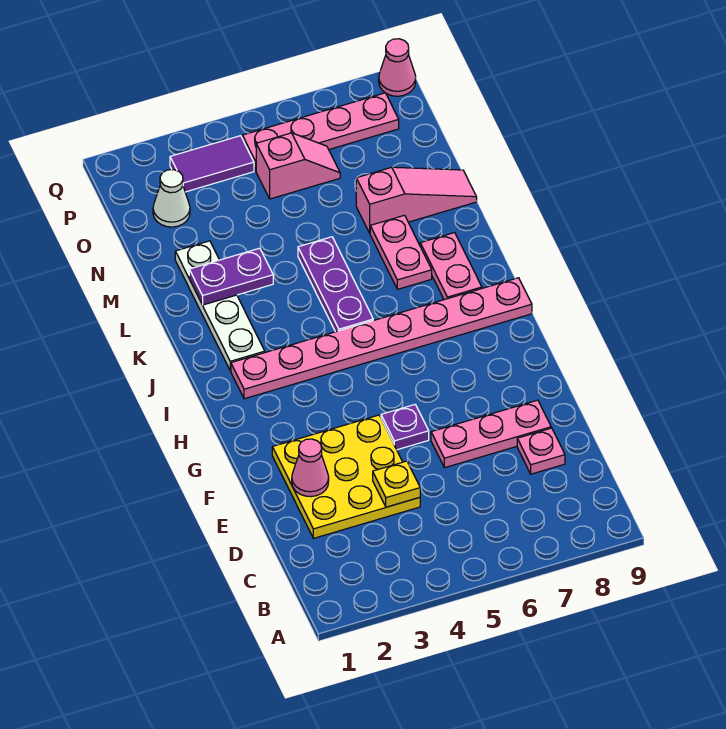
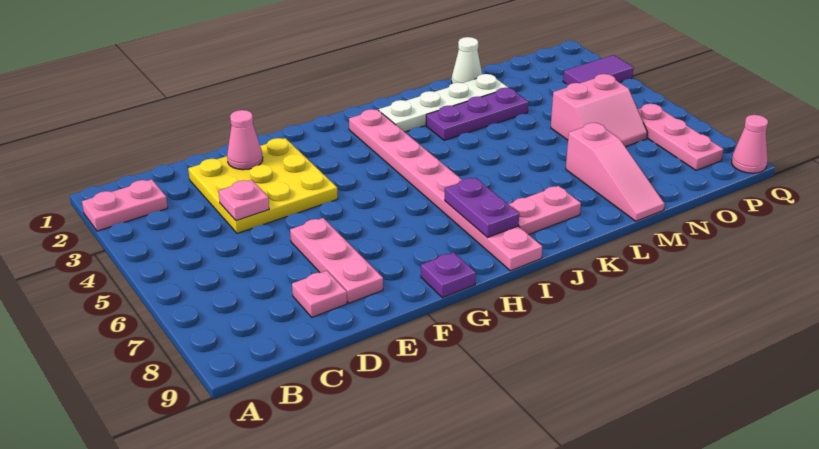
yellow plate D4 level 2 -> pink plate D4 level 2
purple plate F5 level 1 -> purple plate G9 level 1
purple plate J5:L5 level 1 -> purple plate K3:M3 level 1
pink plate K7:L7 level 1 -> pink plate A2:B2 level 1
purple plate L2:L3 level 2 -> purple plate I7:I8 level 2
white cone O2 level 1 -> white cone M1 level 1
pink slope O5:O6 level 1 top 5 -> pink slope N5:O6 level 1 top 5
purple tile P3:P4 level 1 -> purple tile P3:Q3 level 1
pink plate P5:P8 level 1 -> pink plate P6:P8 level 1

